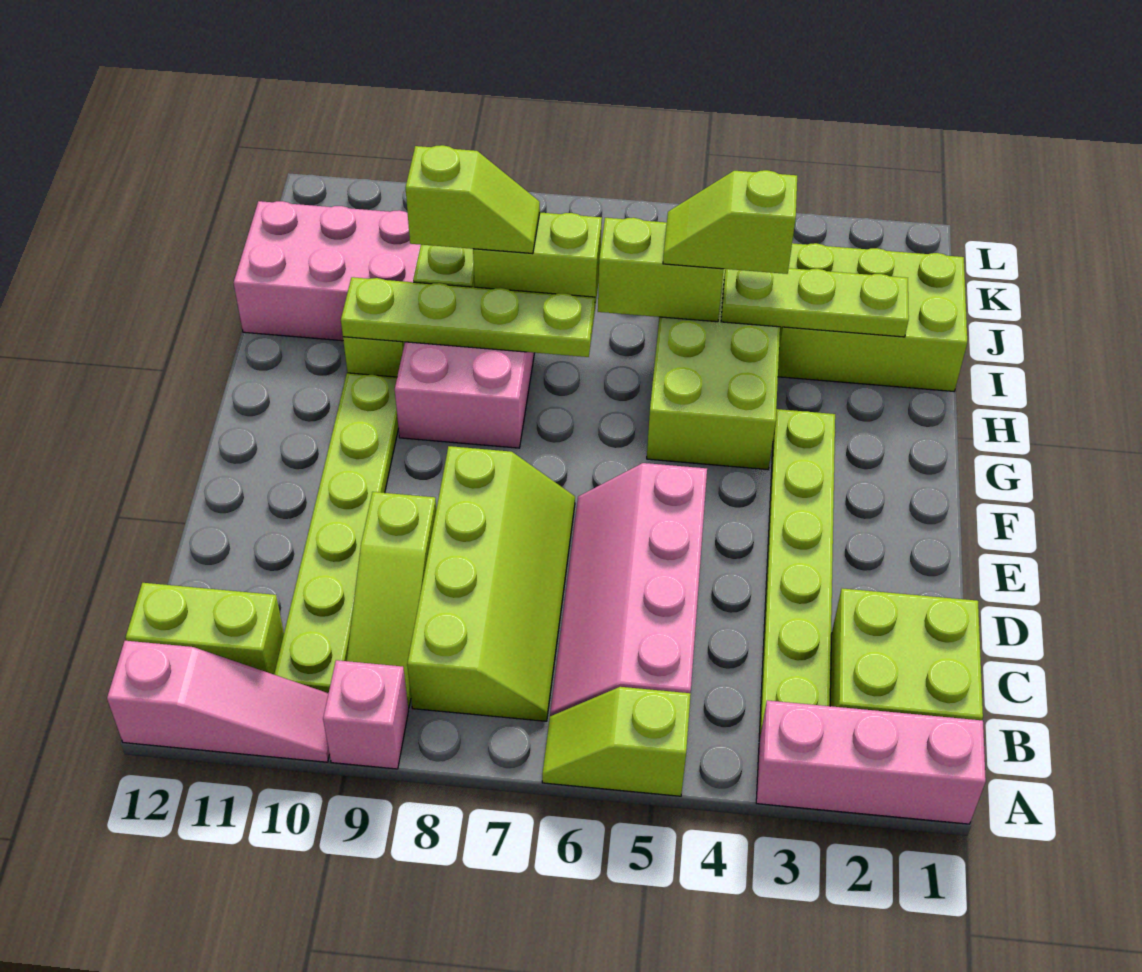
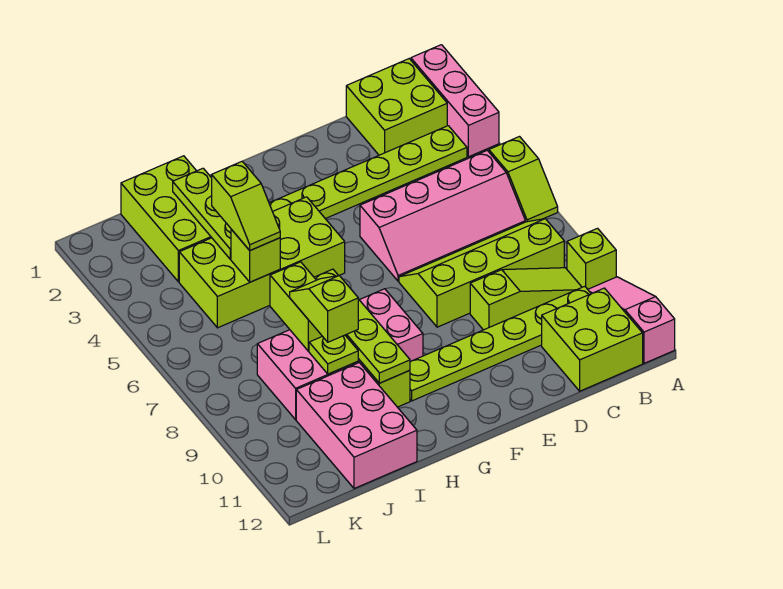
pink brick A9 level 1 -> lime brick A9 level 1
lime brick B11:B12 level 1 -> lime brick B11:C12 level 1
lime brick I5:I6 level 2 -> lime brick I5 level 2

